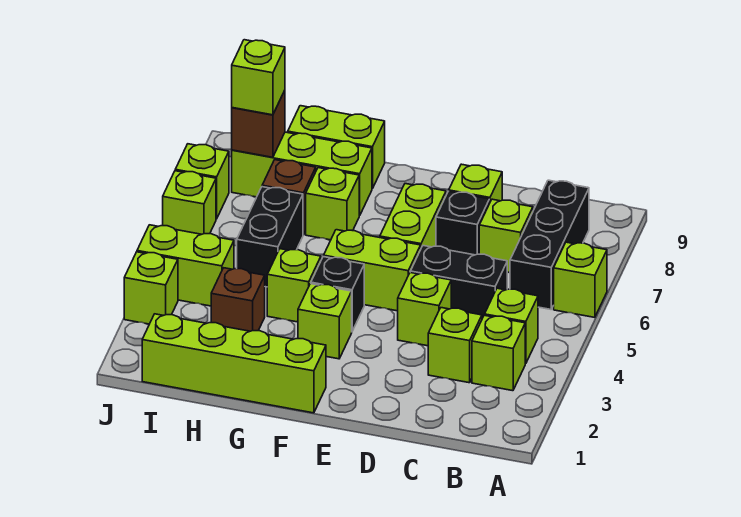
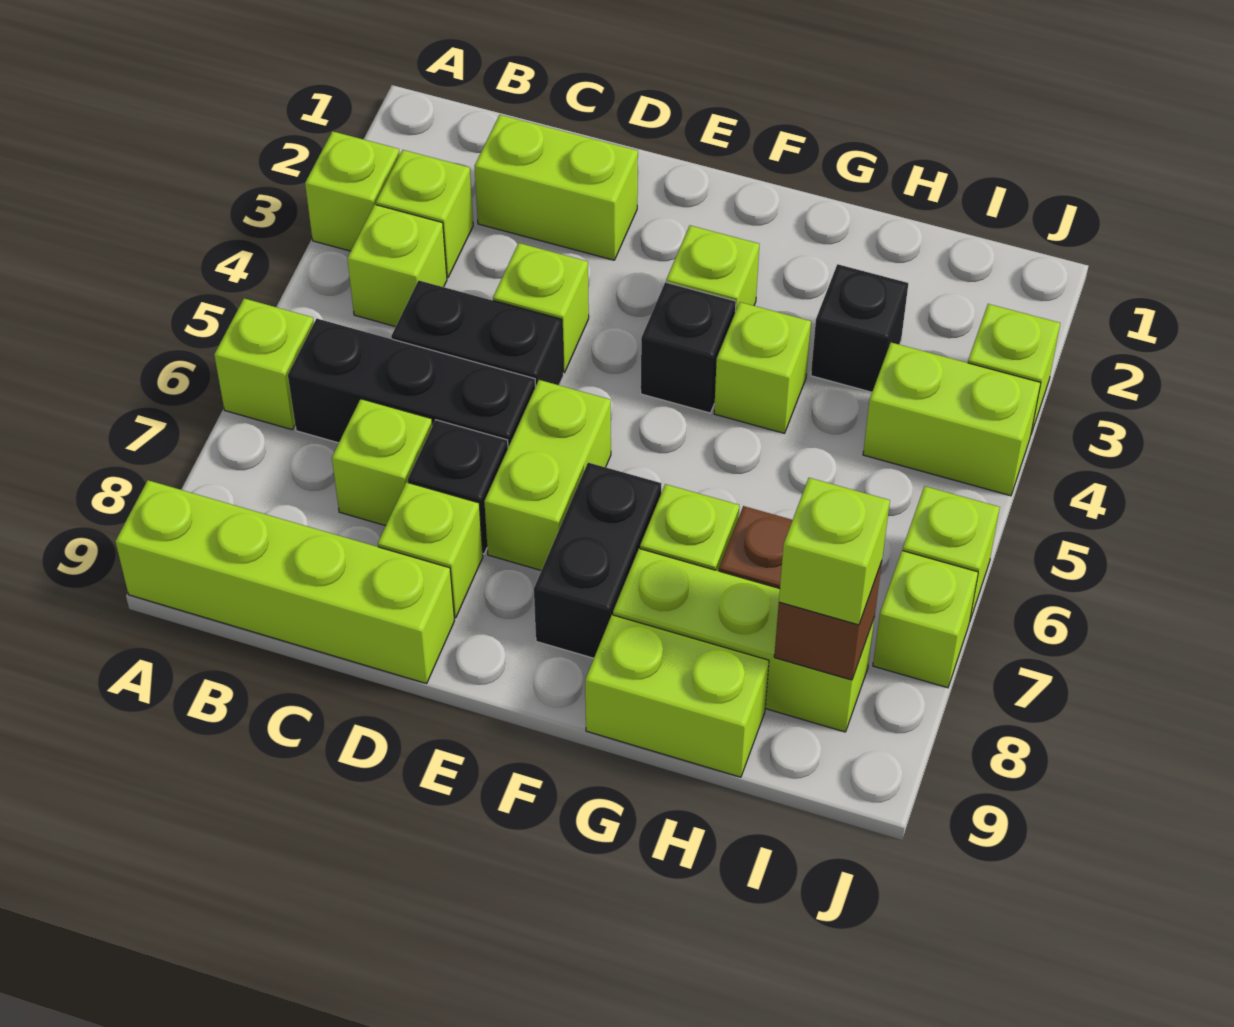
black brick B6:B8 level 1 -> black brick B6:D6 level 1
lime brick C3 level 1 -> lime brick A3 level 1
lime brick E5:F5 level 1 -> lime brick C2:D2 level 1
lime brick F1:I1 level 1 -> lime brick A9:D9 level 1
brown brick H3 level 1 -> black brick H3 level 1
black brick H5:H6 level 1 -> black brick F7:F8 level 1

